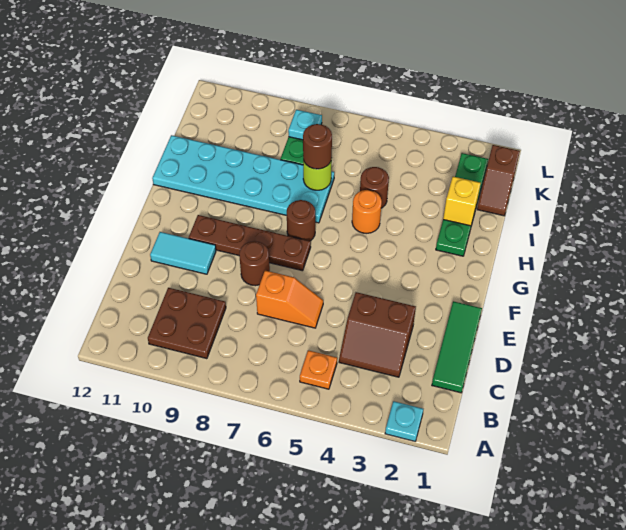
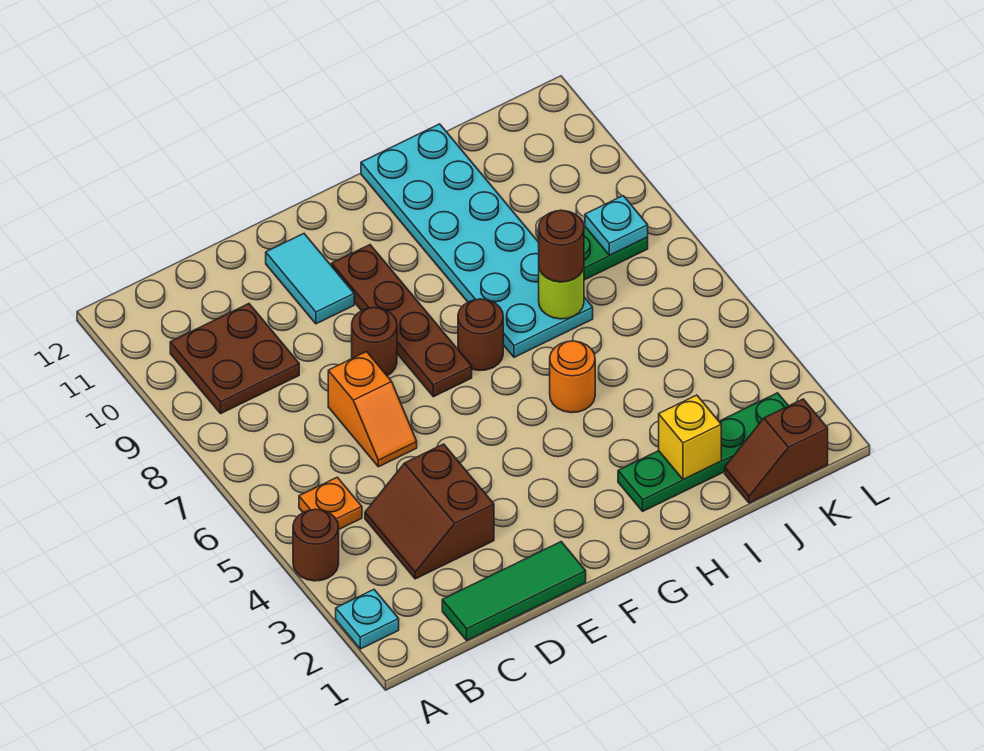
brown round brick I5 level 1 -> brown round brick A4 level 1

